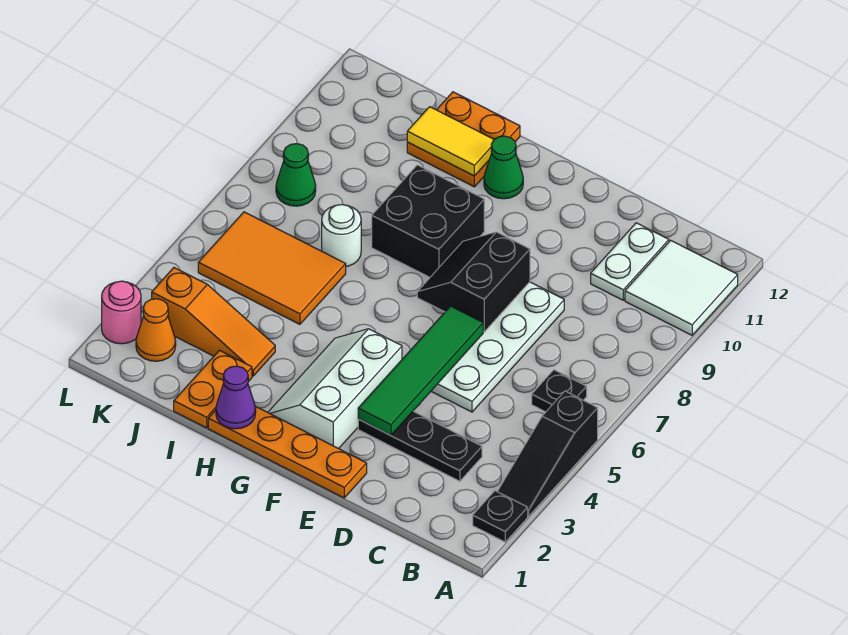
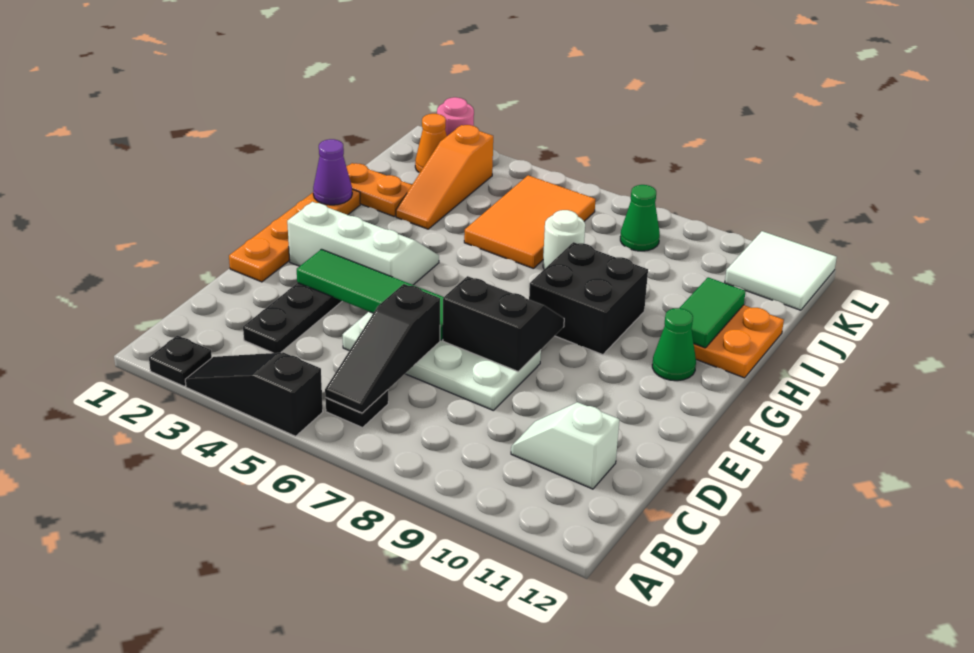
white tile A10:B11 level 1 -> white tile K11:L12 level 1
none -> black slope B6:D6 level 2 top D
white plate C10:C11 level 1 -> white slope C10:C11 level 1 top 11
yellow tile H11:I11 level 2 -> green tile H11:I11 level 2

